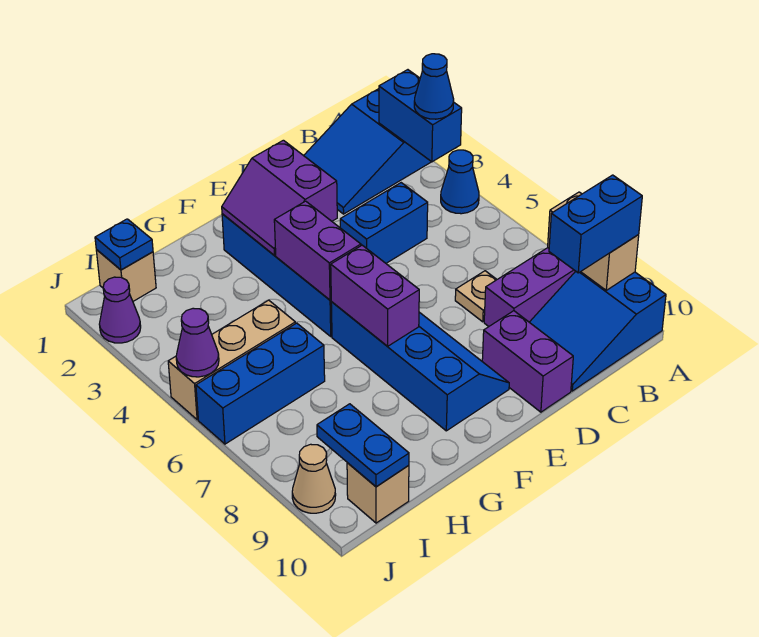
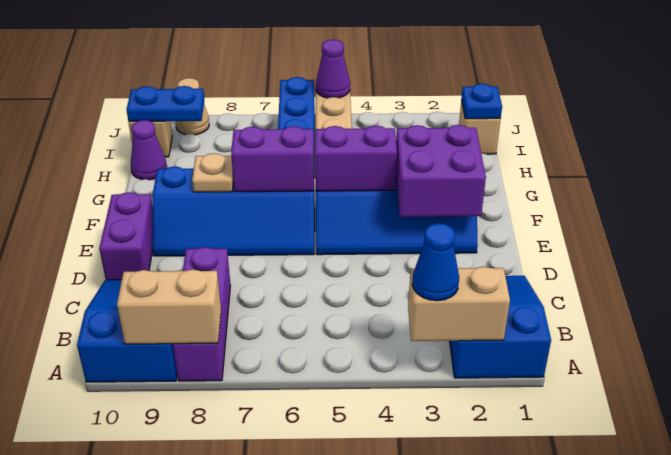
blue brick A2:A3 level 2 -> tan brick A2:A3 level 2
blue cone A4 level 1 -> none
blue brick A9:B9 level 3 -> none
blue brick C4:D4 level 1 -> none
tan plate C7 level 1 -> tan plate F8 level 2
purple brick D9:D10 level 1 -> purple brick D10:E10 level 1
purple slope E2:F3 level 2 top E -> purple brick E2:F3 level 2
purple cone J2 level 1 -> purple cone H10 level 1

